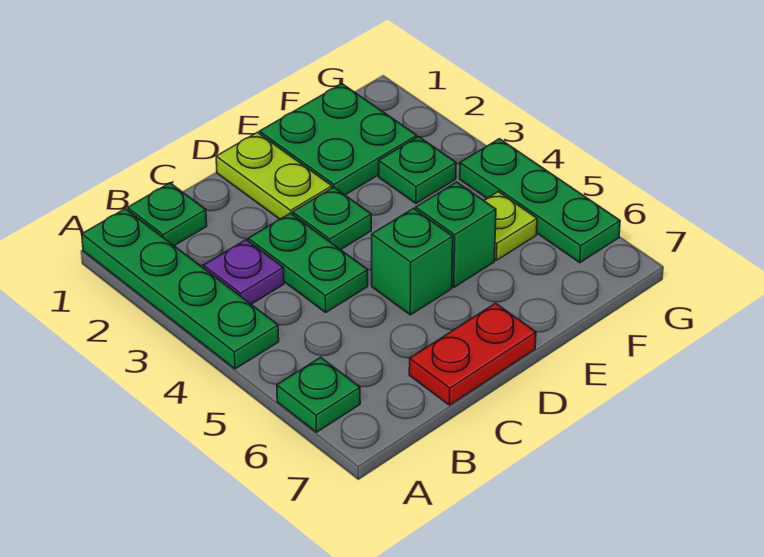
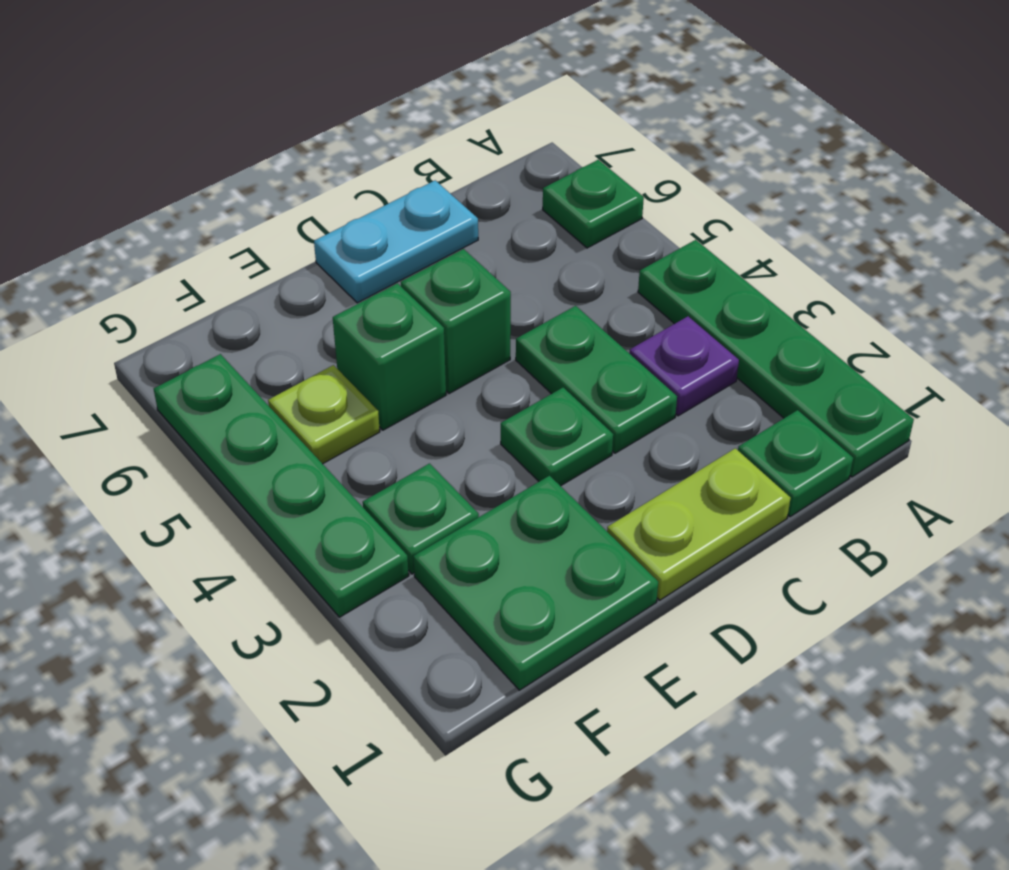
red plate C7:D7 level 1 -> cyan plate C7:D7 level 1
lime plate D1:D2 level 1 -> lime plate C1:D1 level 1
green plate G4:G6 level 1 -> green plate G3:G6 level 1

